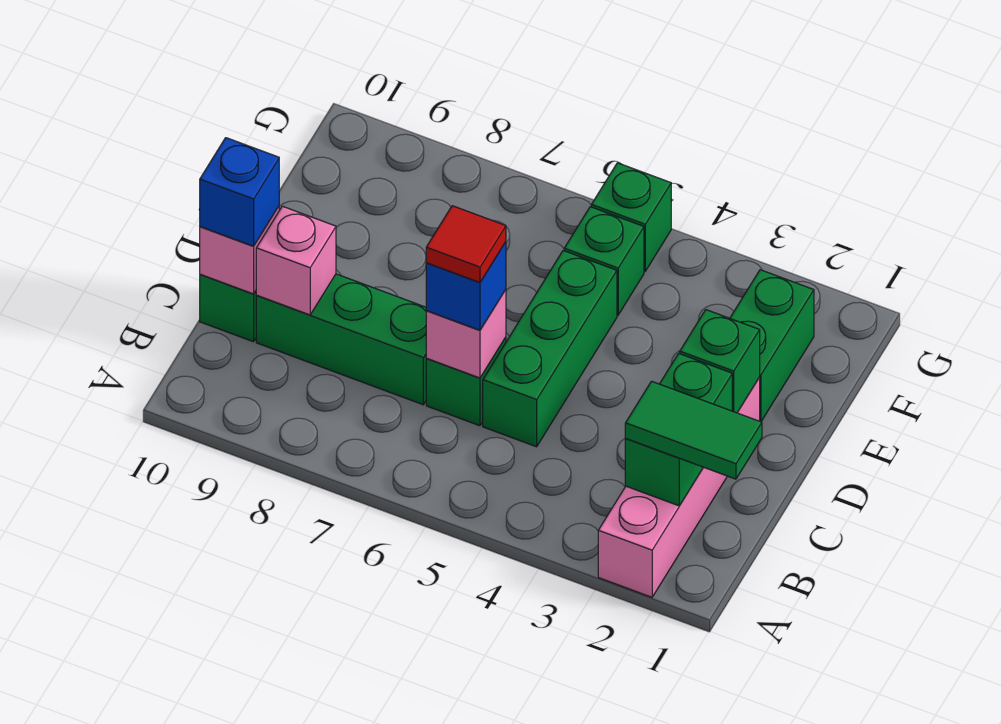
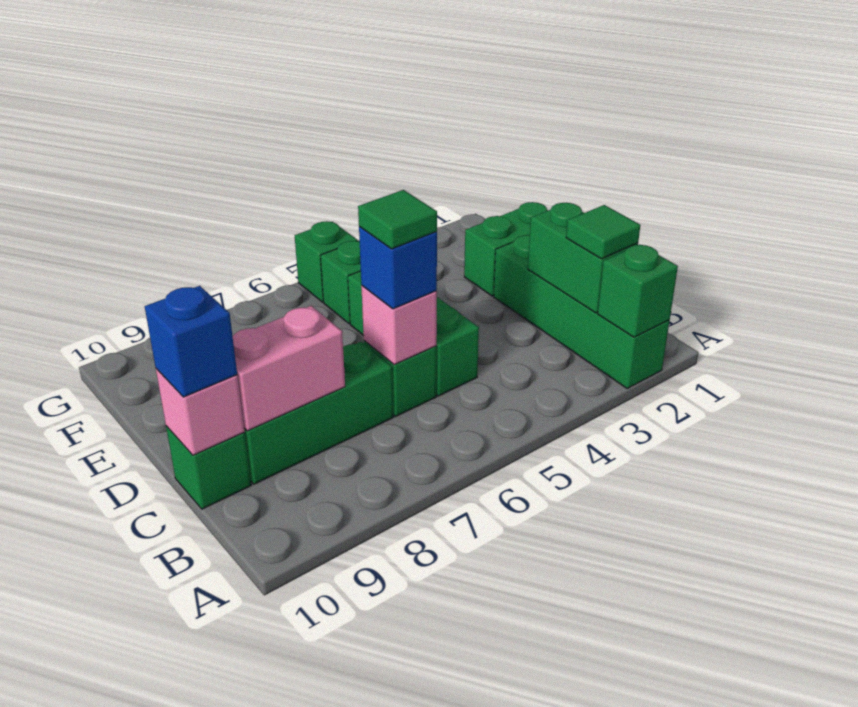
pink brick A2:D2 level 1 -> green brick A2:D2 level 1
green tile B1:B2 level 3 -> green tile B2 level 3
red tile C6 level 4 -> green tile C6 level 4
pink brick C9 level 2 -> pink brick C8:C9 level 2
green brick D2 level 2 -> green brick A2 level 2
green brick E2:F2 level 1 -> green brick E1:E2 level 1

